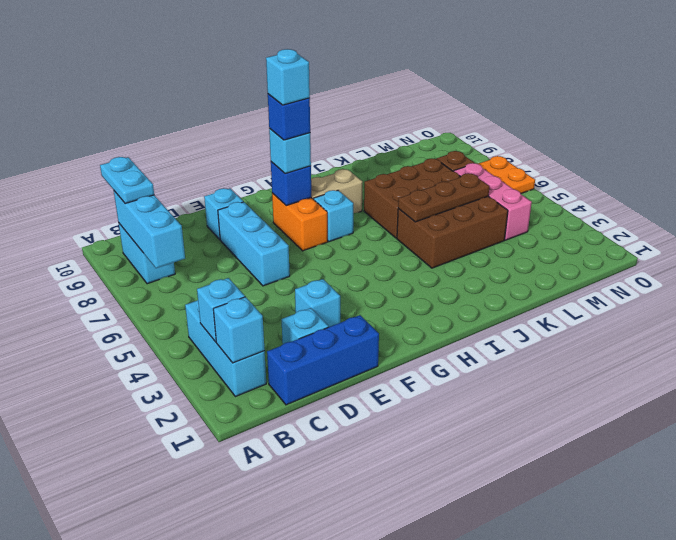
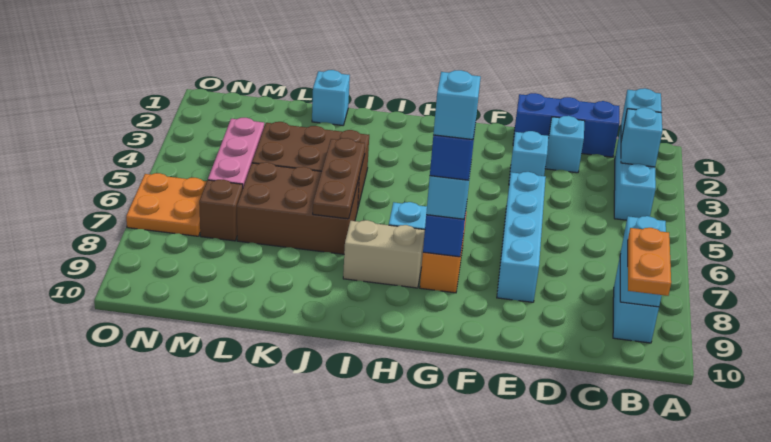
cyan brick B7:B9 level 2 -> cyan brick B8:B9 level 2
cyan plate B9:B10 level 3 -> orange plate B9:B10 level 3
cyan brick E6:E8 level 1 -> cyan brick E5:E8 level 1
cyan brick E9 level 1 -> cyan brick K1 level 1
brown plate J5:L5 level 2 -> brown plate J5:J7 level 2

